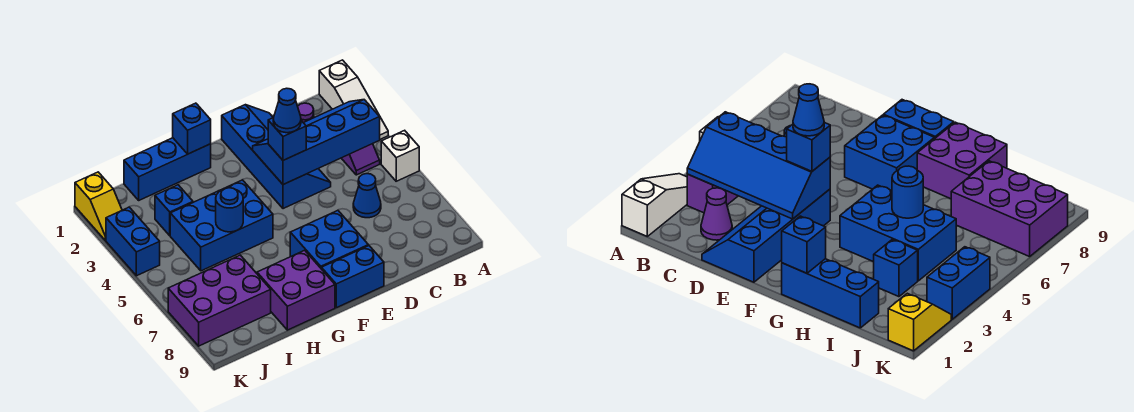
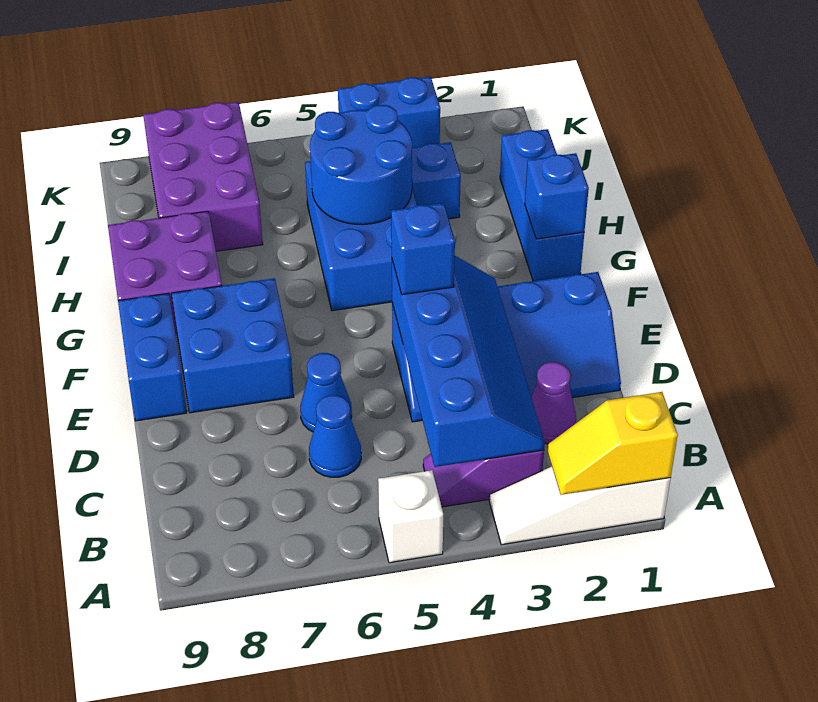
blue cone E4 level 4 -> blue cone D6 level 1
blue round brick H5 level 2 -> blue round brick H4:I5 level 2
yellow slope K1:K2 level 1 top 1 -> yellow slope A1:A2 level 2 top 1

